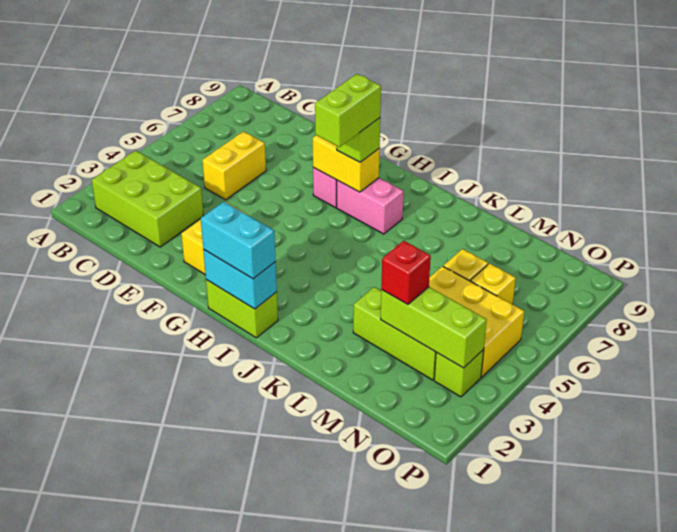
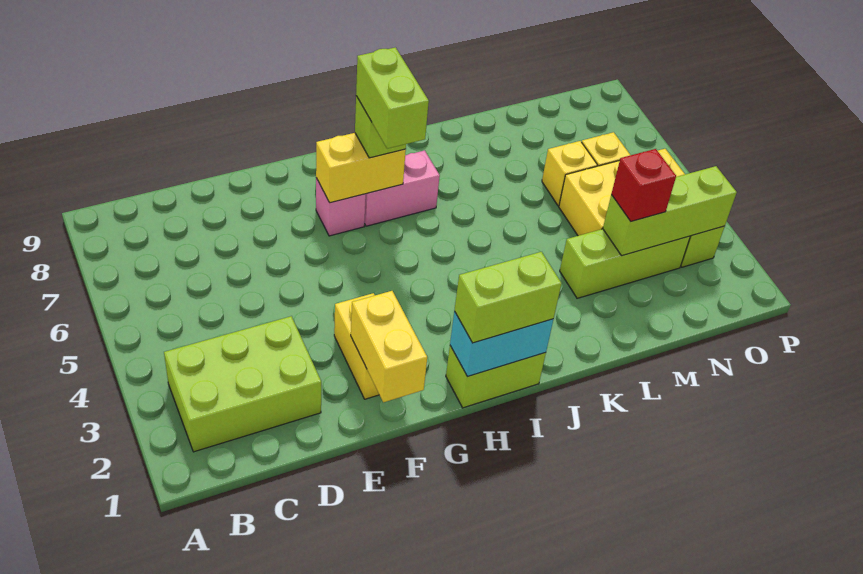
yellow brick D5:D6 level 1 -> yellow brick F1:F2 level 2
cyan brick H1:I1 level 3 -> lime brick H1:I1 level 3

